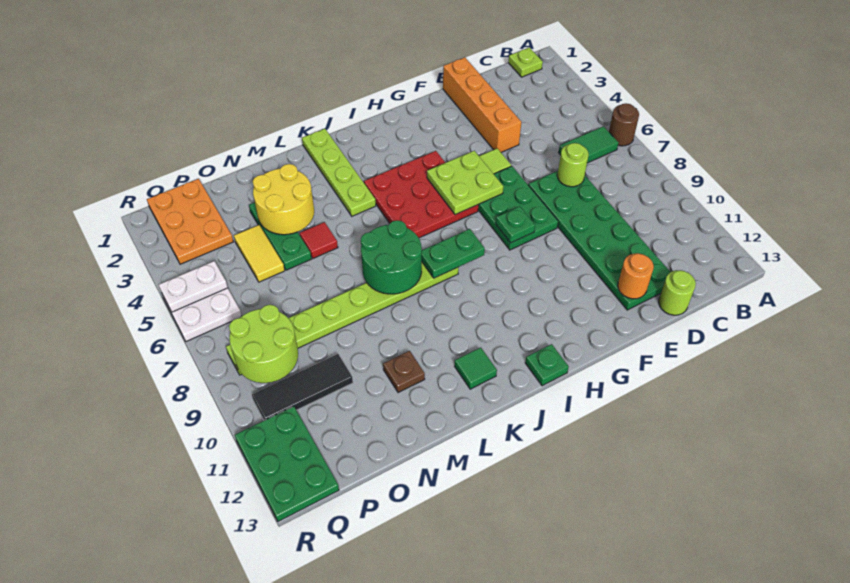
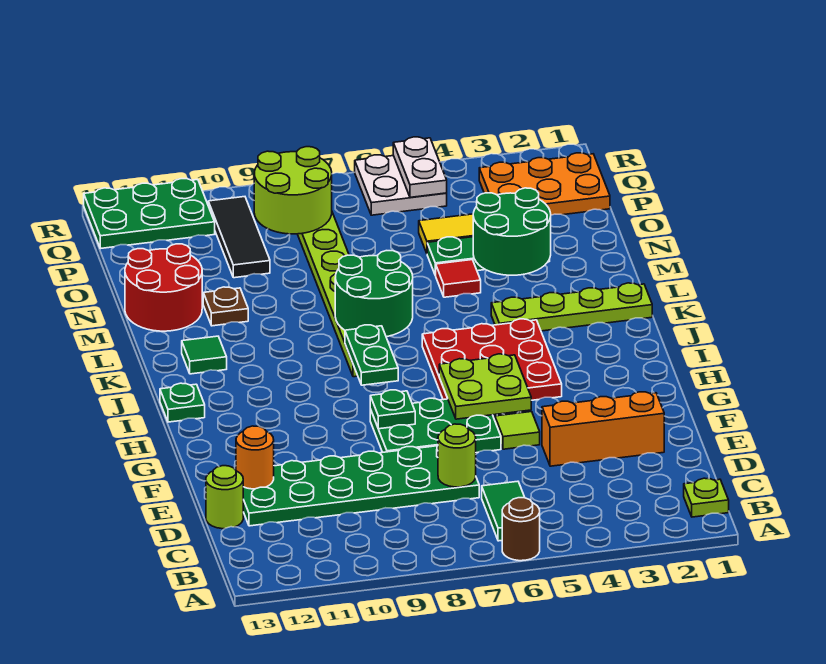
orange brick E1:E4 level 1 -> orange brick E2:E4 level 1
yellow round brick M3:N4 level 2 -> green round brick M3:N4 level 2
none -> red round brick M12:N13 level 1

